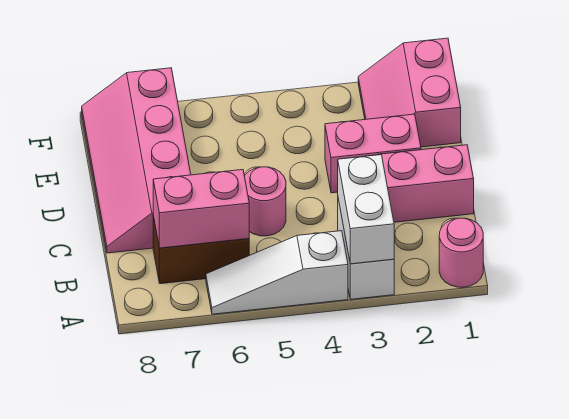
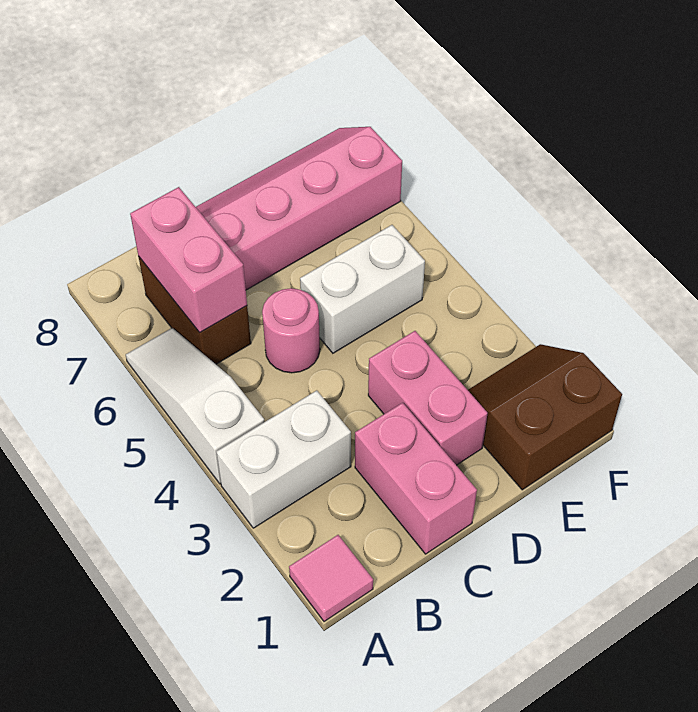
pink round brick A1 level 1 -> pink tile A1 level 1
white brick A3:B3 level 2 -> white brick D5:E5 level 1
pink slope E1:F2 level 1 top 1 -> brown slope E1:F2 level 1 top 1

